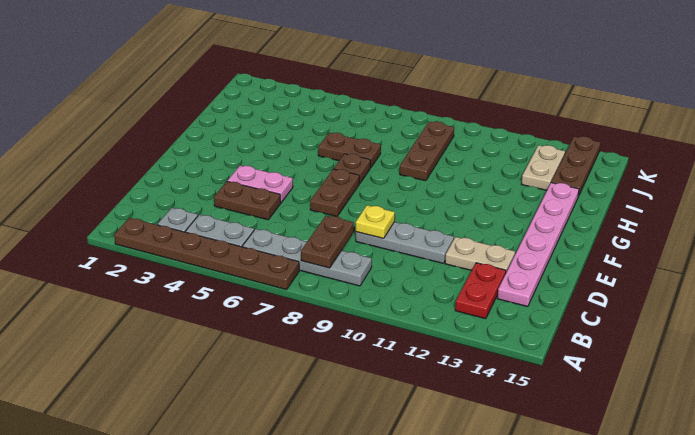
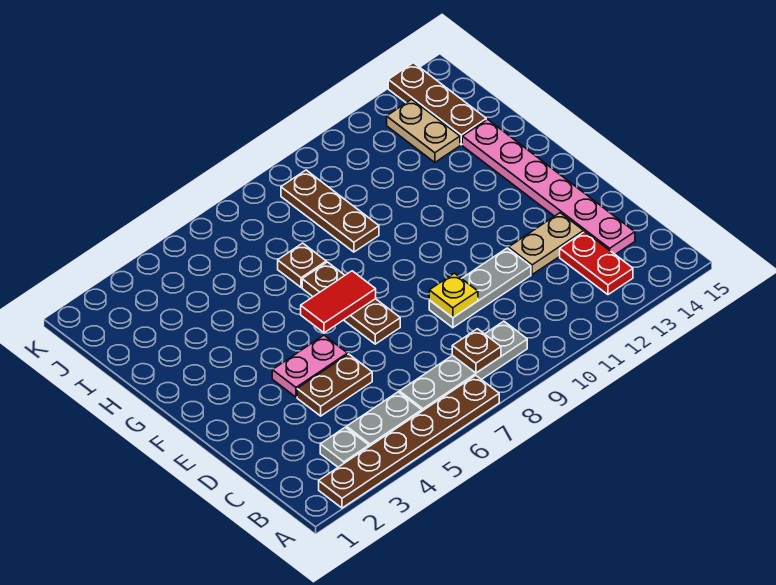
brown plate B8:C8 level 2 -> brown plate B8 level 2
none -> red tile F6:F7 level 2
brown plate H6:H7 level 1 -> brown plate H7 level 1

